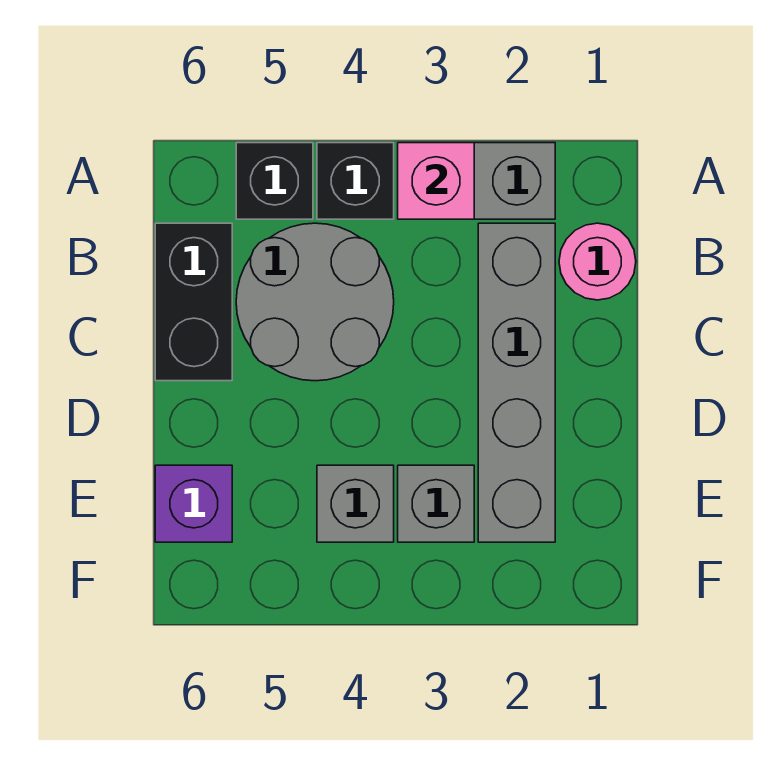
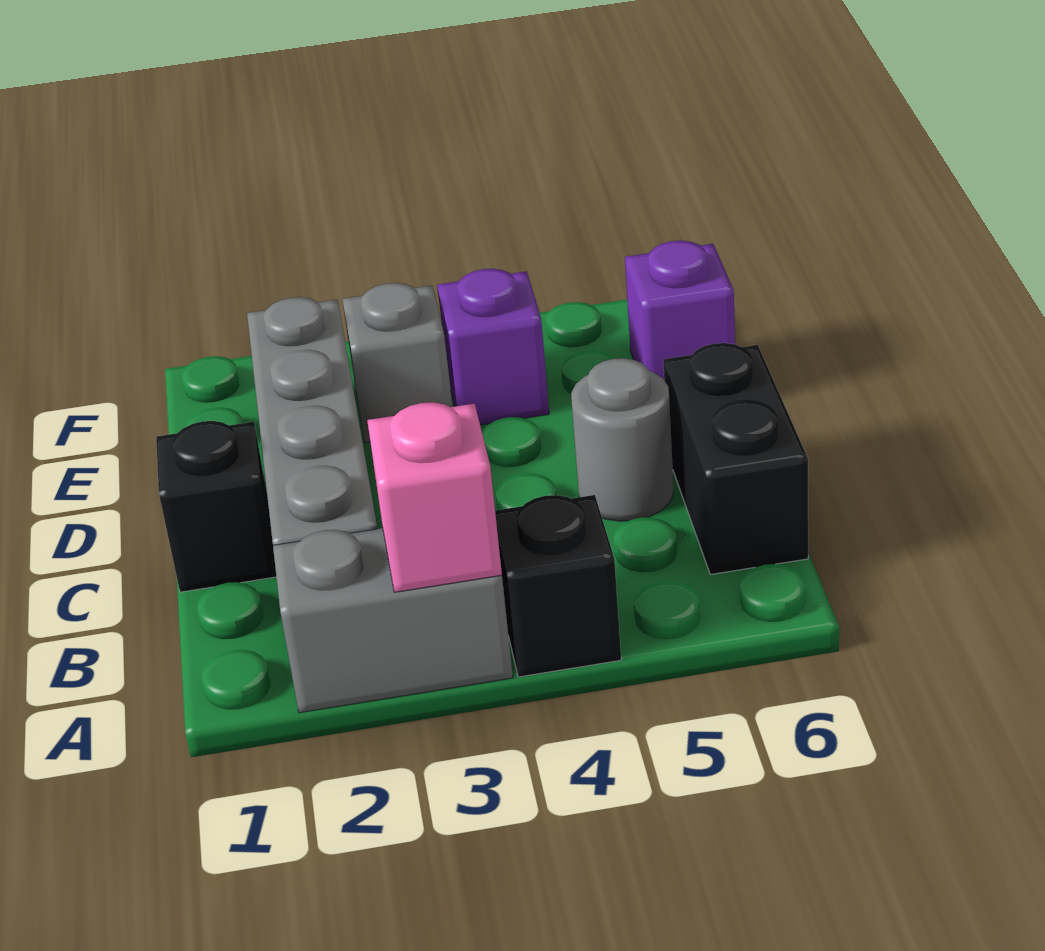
black brick A5 level 1 -> black brick C1 level 1
pink round brick B1 level 1 -> none
grey round brick B4:C5 level 1 -> grey round brick C5 level 1
grey brick E4 level 1 -> purple brick E4 level 1

